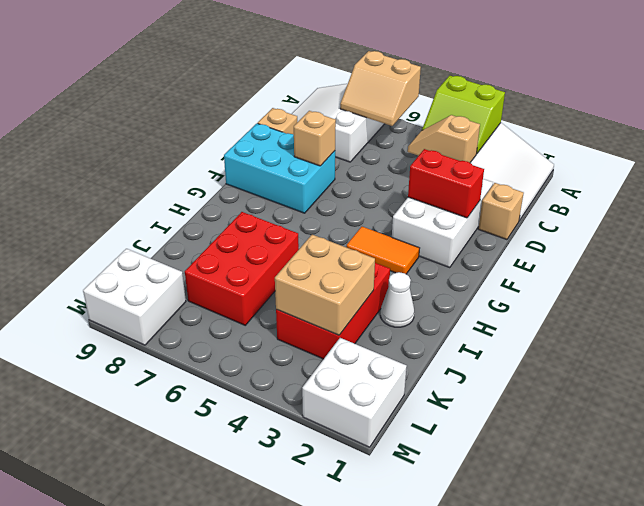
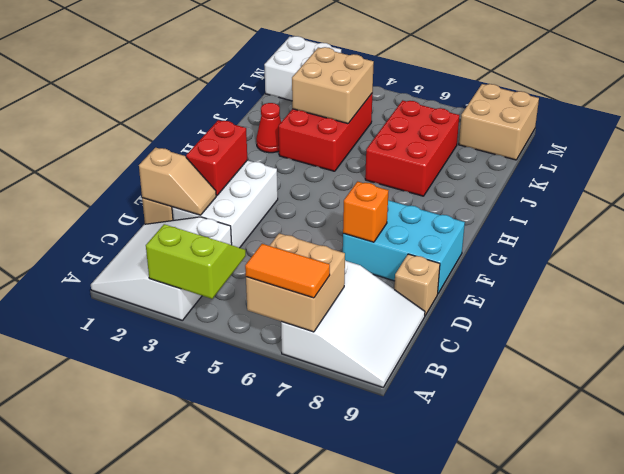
tan slope A6:B7 level 2 top A -> tan brick A6:B7 level 2
tan slope C3:C4 level 2 top 3 -> tan slope D1:D2 level 2 top 1
red brick E2:E3 level 2 -> red brick E2:F2 level 2
tan brick E7 level 2 -> orange brick E7 level 2
orange tile G3:G4 level 1 -> orange tile A6:A7 level 3
white cone I2 level 1 -> red cone I2 level 1
white brick L8:M9 level 1 -> tan brick L8:M9 level 1

